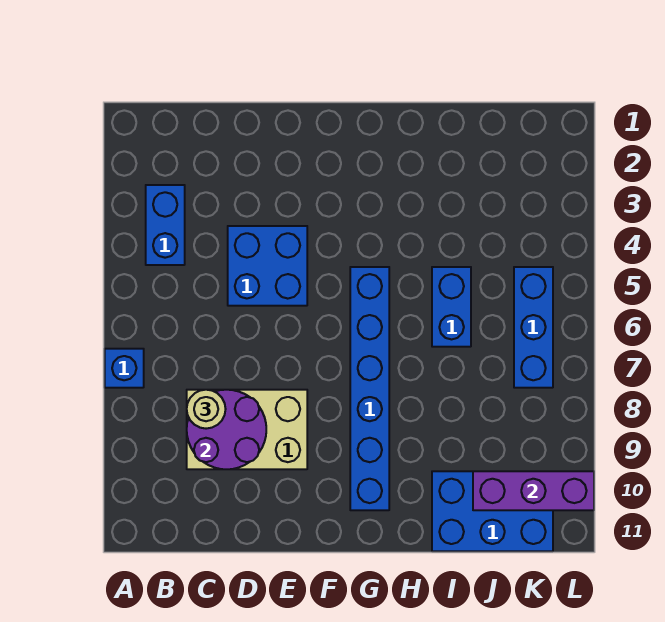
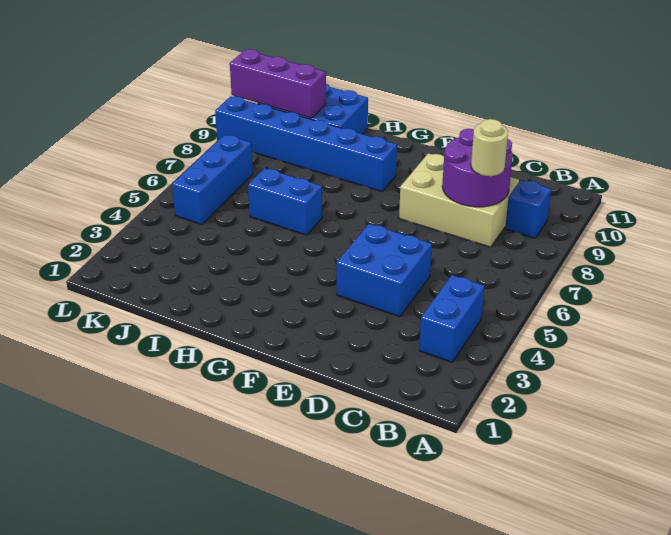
blue brick A7 level 1 -> blue brick B9 level 1
blue brick G5:G10 level 1 -> blue brick G9:L9 level 1
blue brick I5:I6 level 1 -> blue brick H6:I6 level 1

